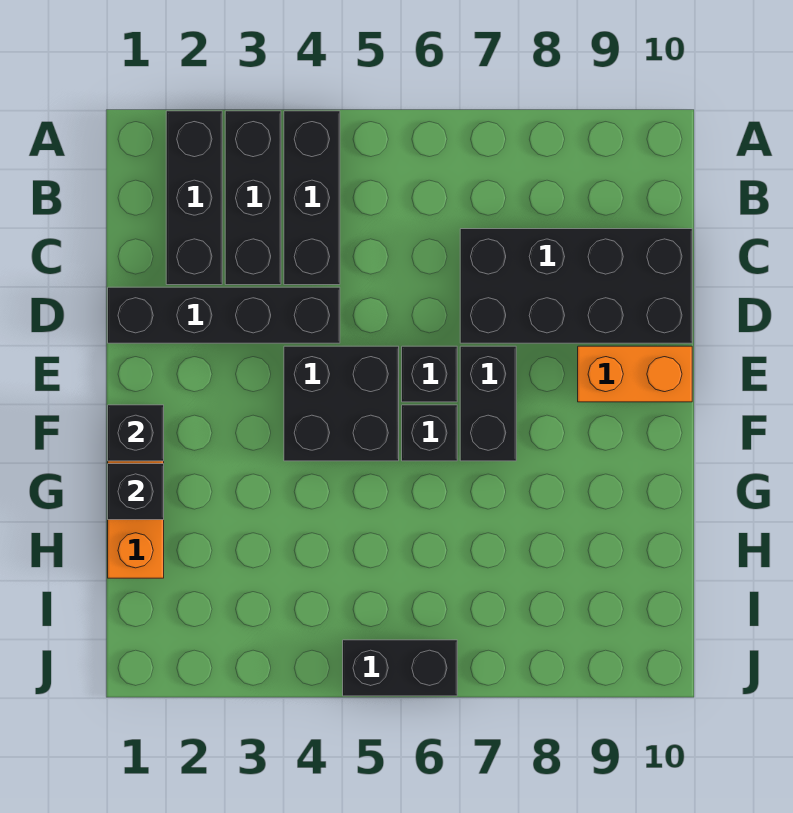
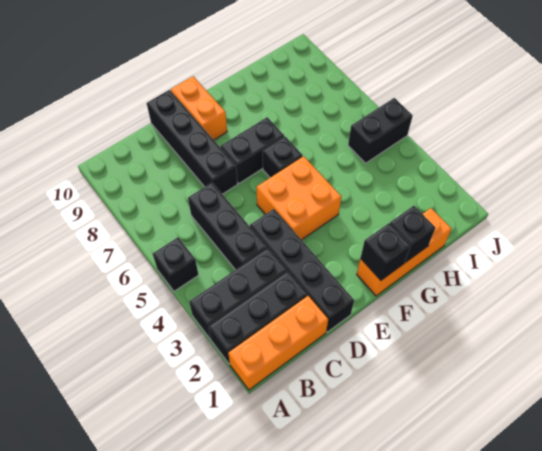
none -> orange brick A1:C1 level 1
black brick A4:C4 level 1 -> black brick C4:C6 level 1
black brick C7:D10 level 1 -> black brick D7:D10 level 1
black brick E4:F5 level 1 -> orange brick E4:F5 level 1
black brick E6 level 1 -> black brick A5 level 1
black brick J5:J6 level 1 -> black brick I5:J5 level 1

